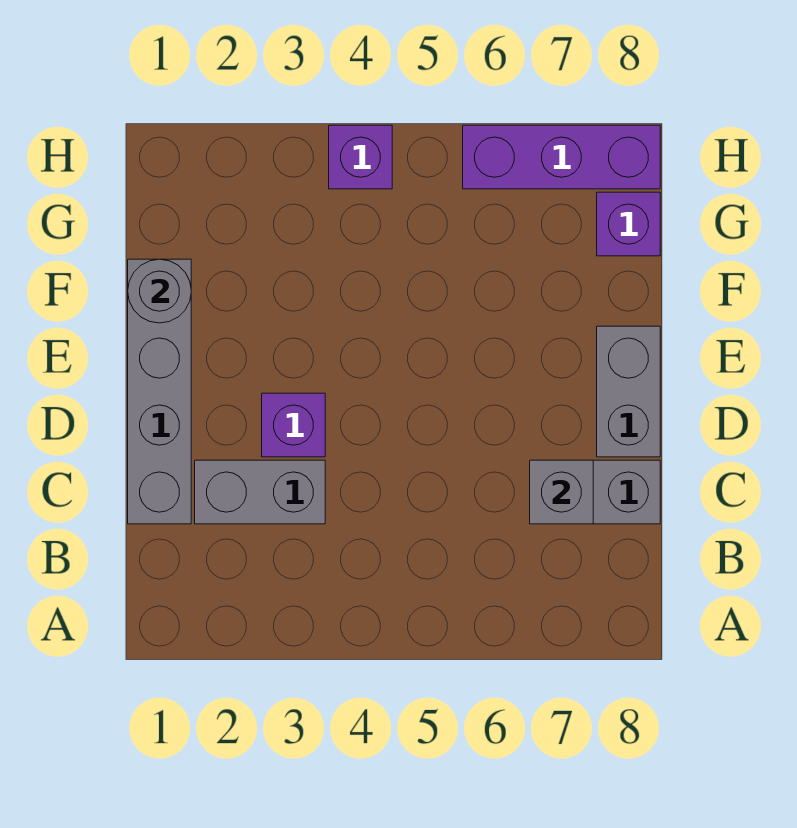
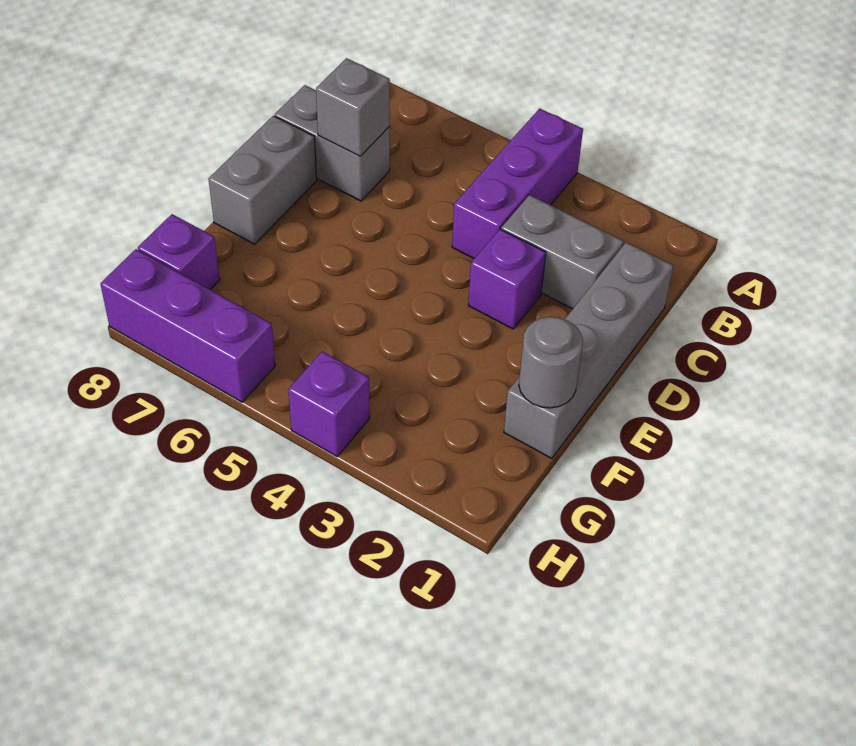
none -> purple brick A4:C4 level 1

